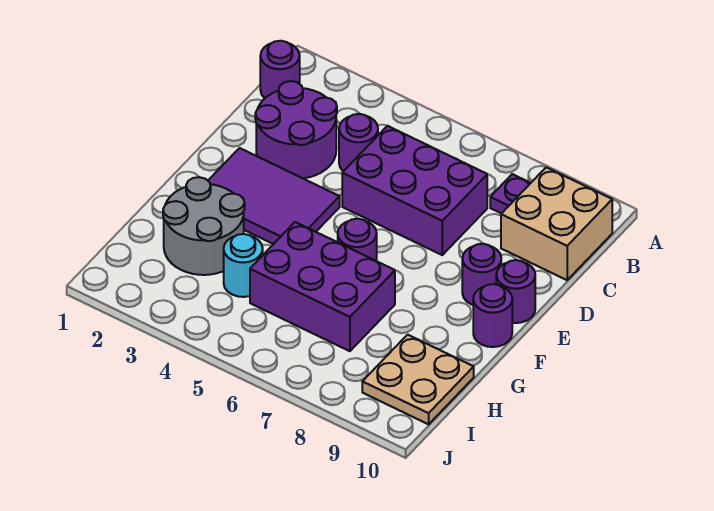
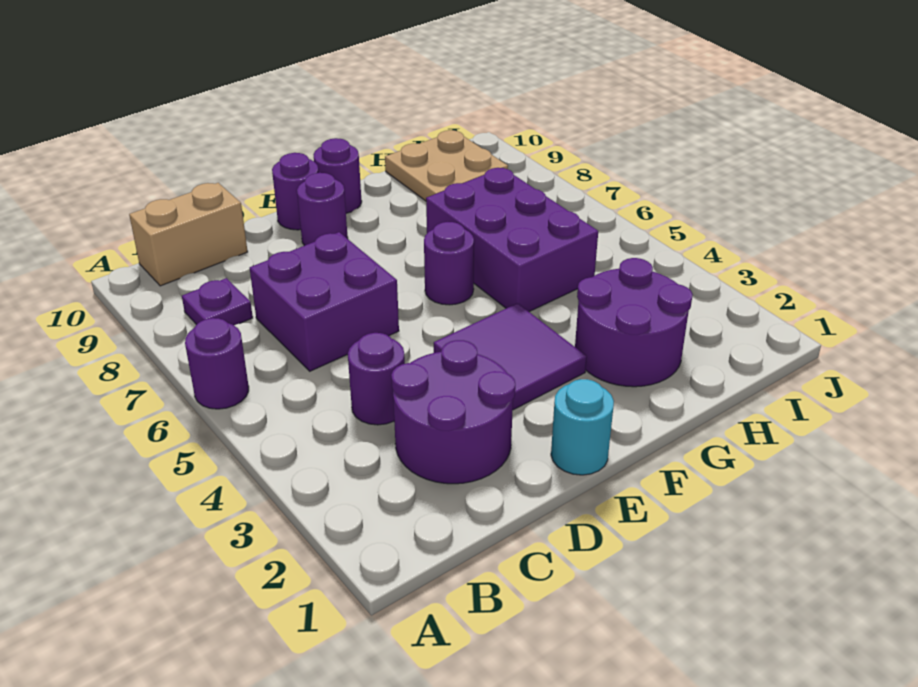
purple round brick B1 level 1 -> purple round brick A6 level 1
tan brick B9:C10 level 1 -> tan brick B10:C10 level 1
purple brick C5:D7 level 1 -> purple brick C6:D7 level 1
purple tile E2:F4 level 1 -> purple tile E3:F4 level 1
grey round brick G2:H3 level 1 -> purple round brick G2:H3 level 1
cyan round brick H4 level 1 -> cyan round brick E1 level 1

